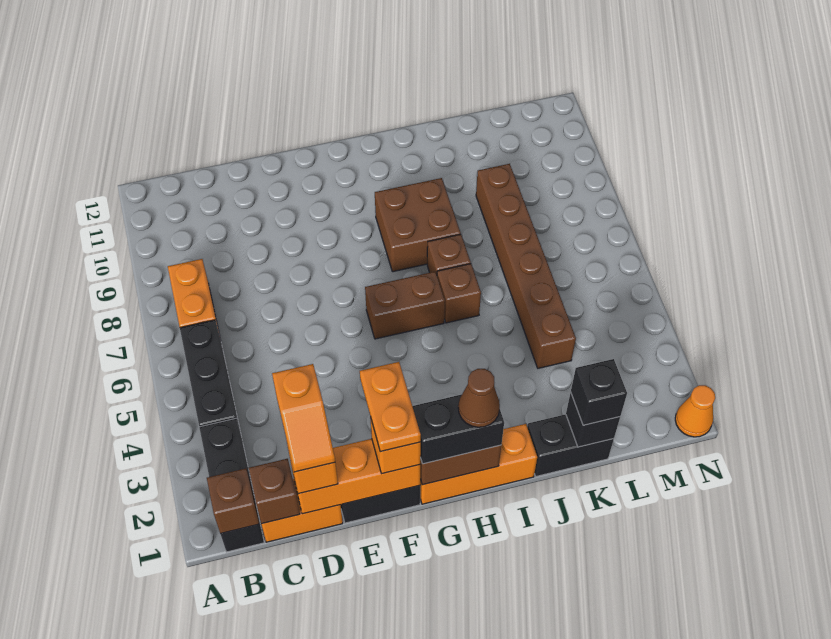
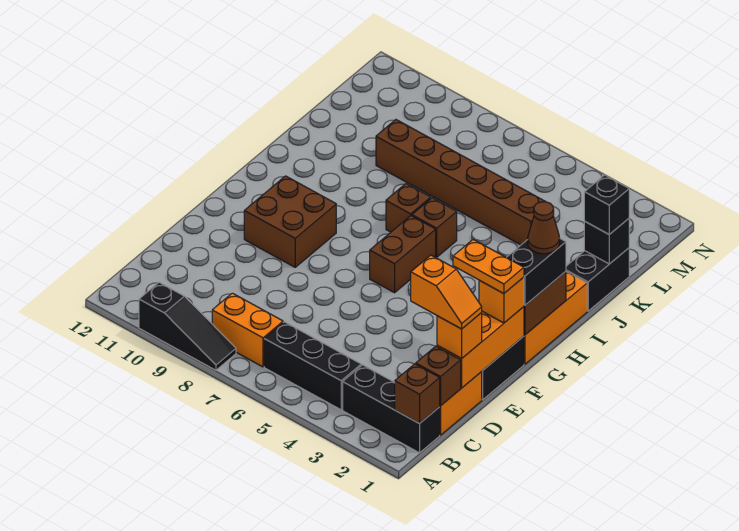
none -> black slope A8:A10 level 1 top 10
brown brick H8:I9 level 1 -> brown brick F9:G10 level 1
orange cone N1 level 1 -> none

